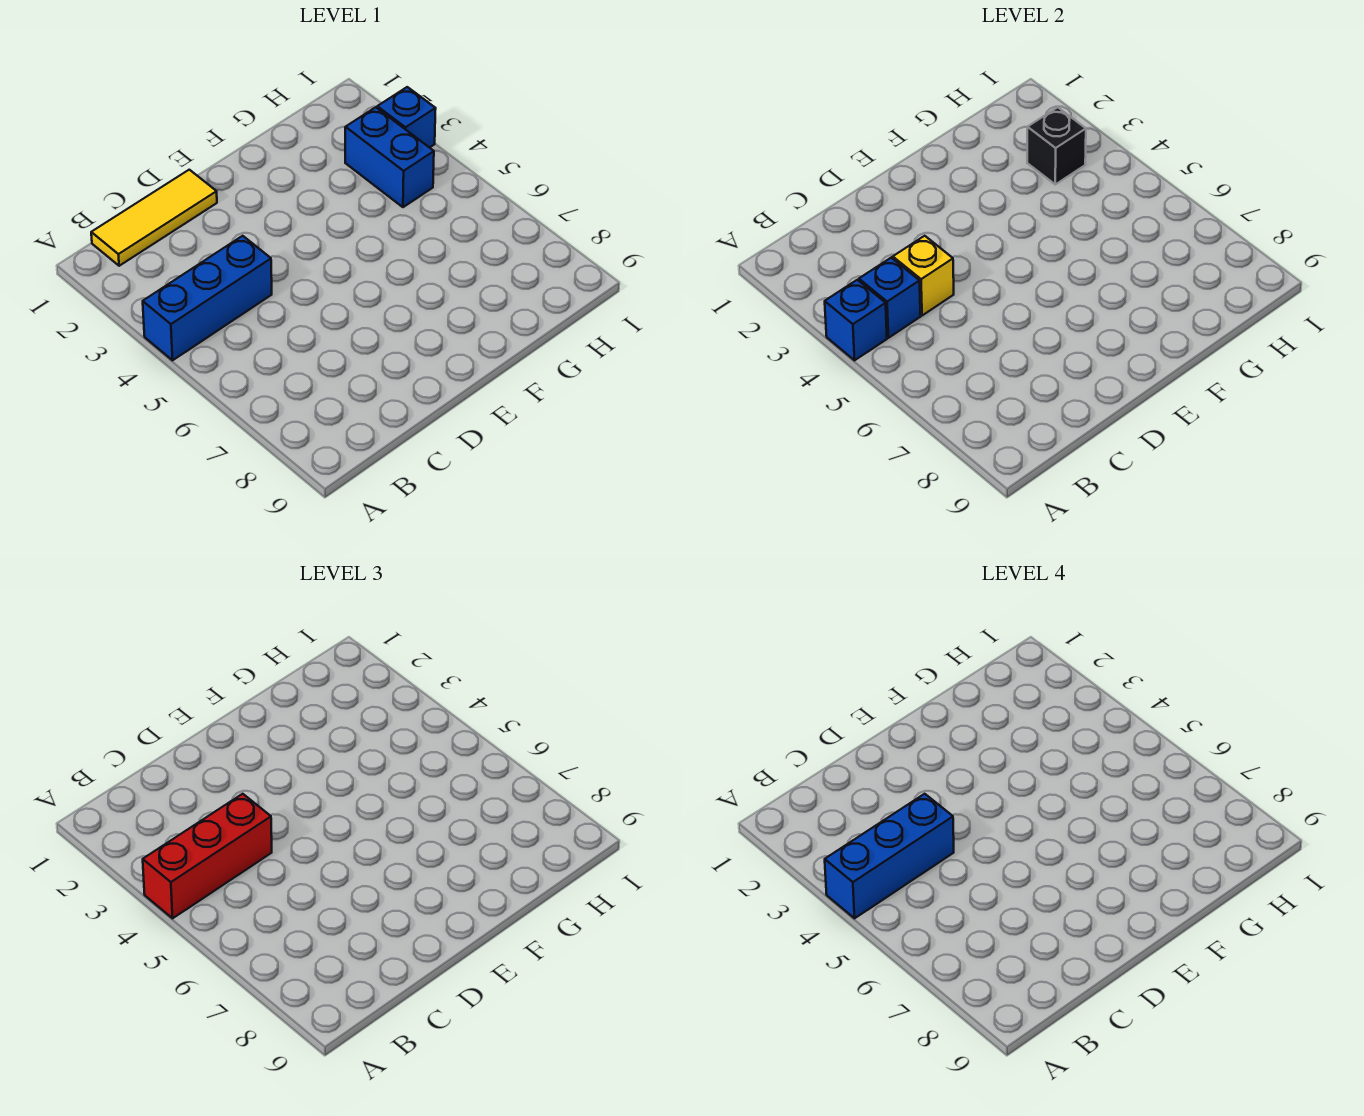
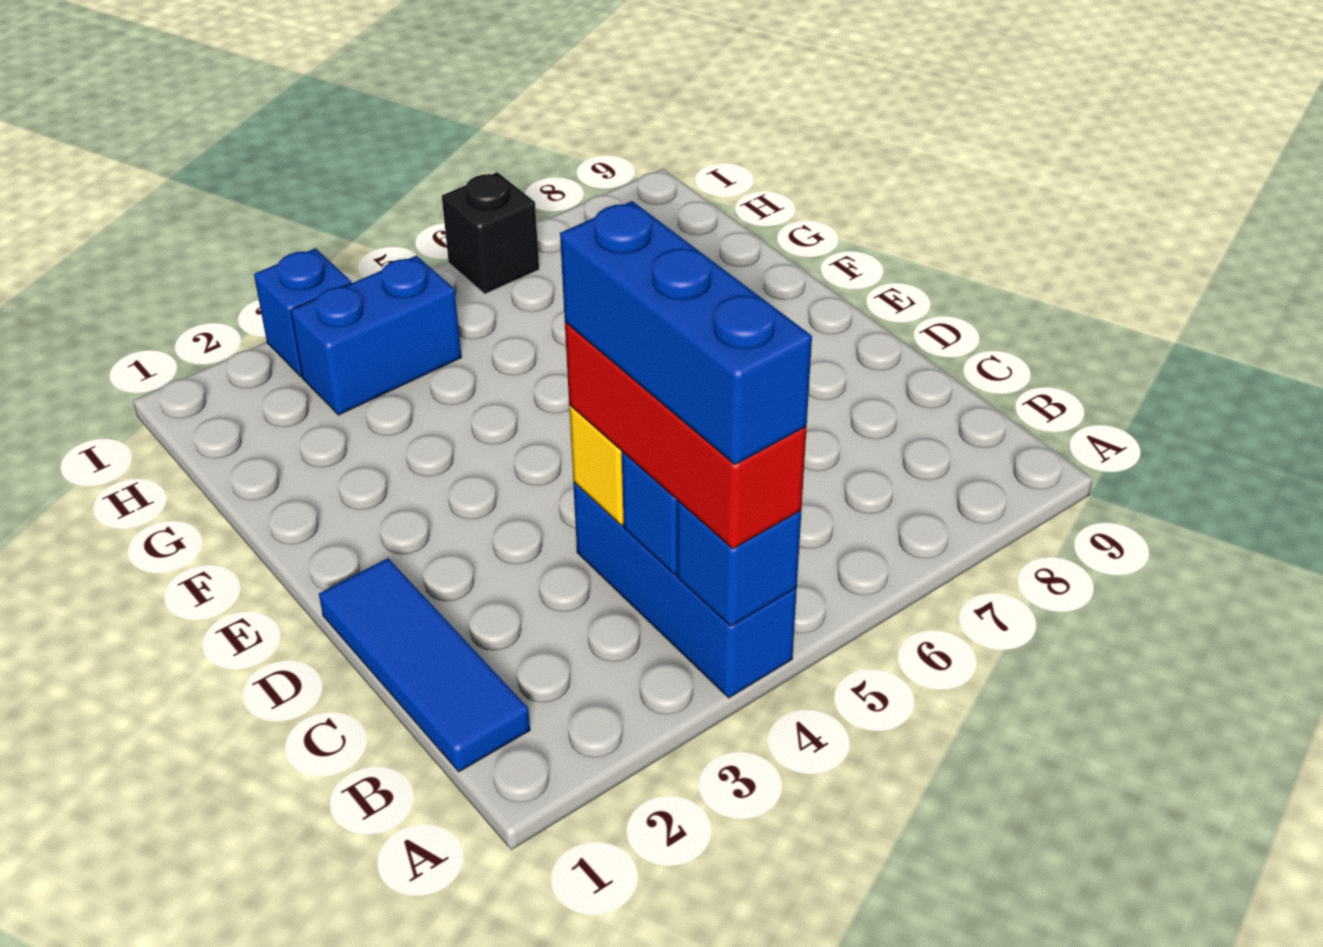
yellow tile B1:D1 level 1 -> blue tile B1:D1 level 1
black brick H3 level 2 -> black brick I6 level 1

